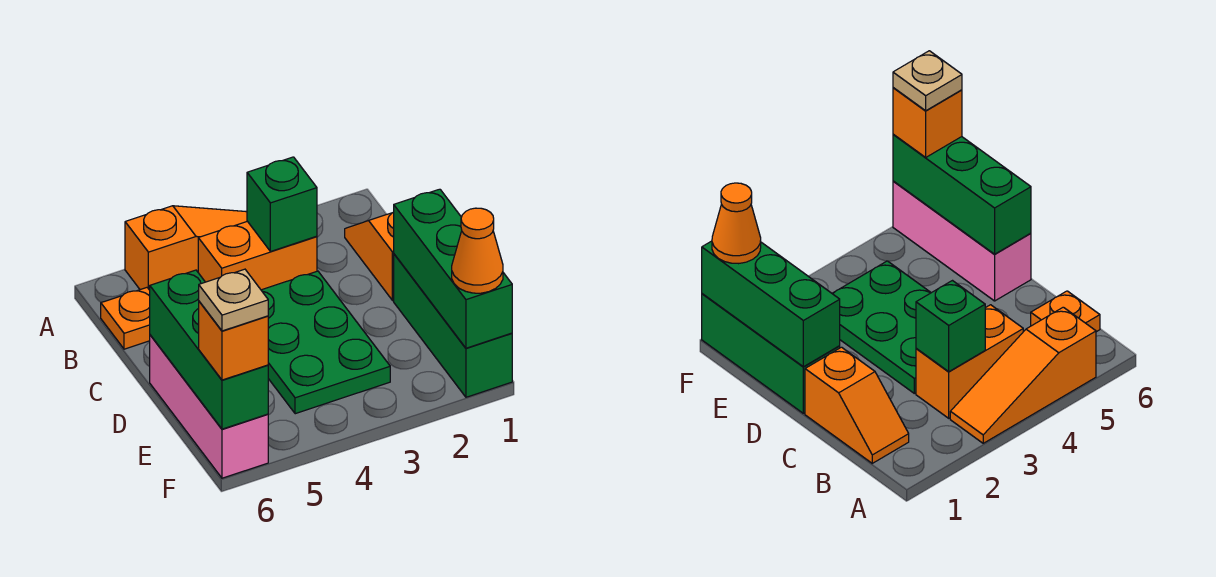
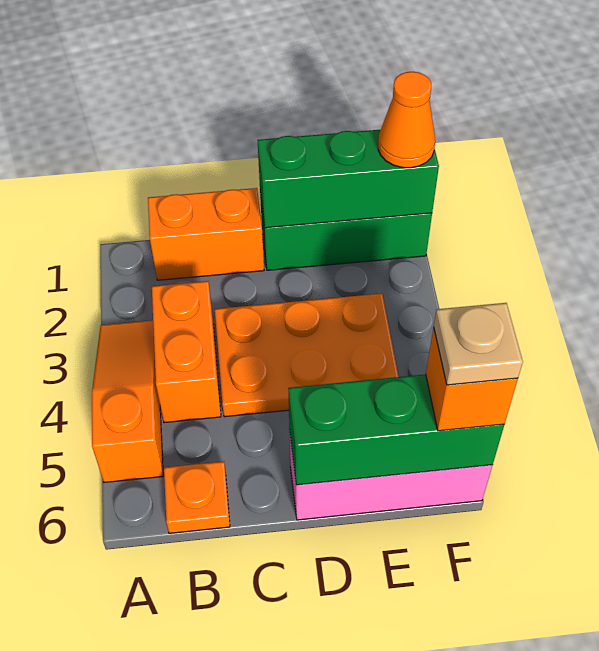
orange slope B1:C1 level 1 top C -> orange brick B1:C1 level 1
green brick B3 level 2 -> none
green plate C3:E4 level 1 -> orange plate C3:E4 level 1

